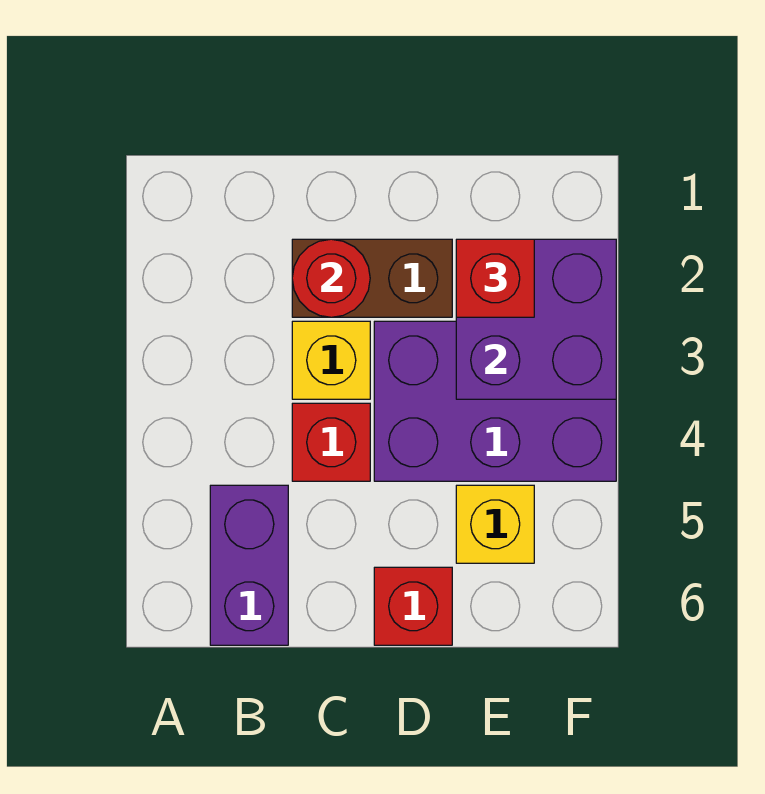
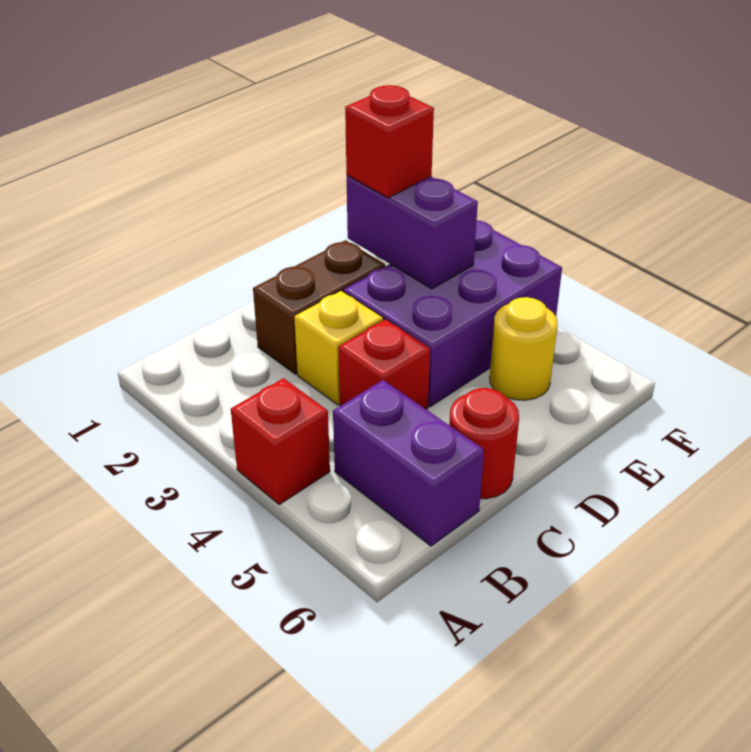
red round brick C2 level 2 -> red round brick C6 level 1
red brick D6 level 1 -> red brick A4 level 1
purple brick E2:F3 level 2 -> purple brick E2:E3 level 2
yellow brick E5 level 1 -> yellow round brick E5 level 1

